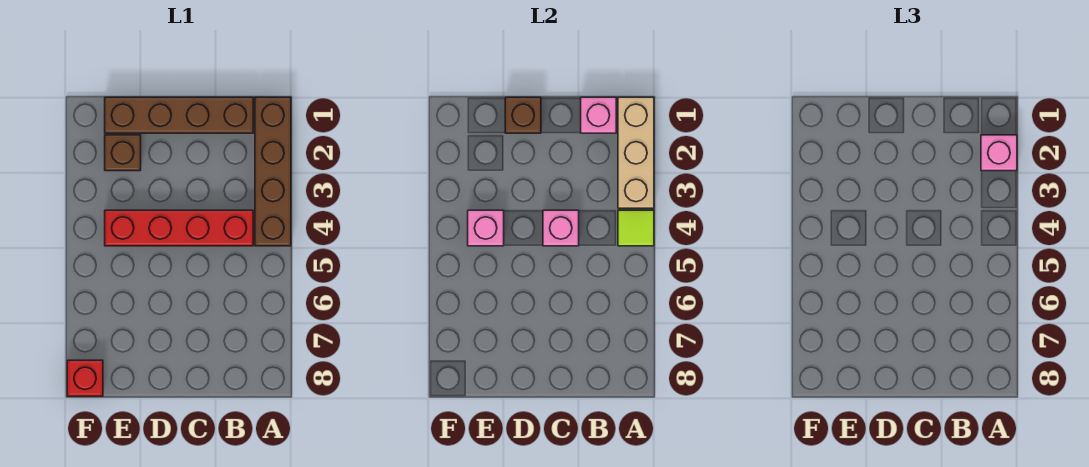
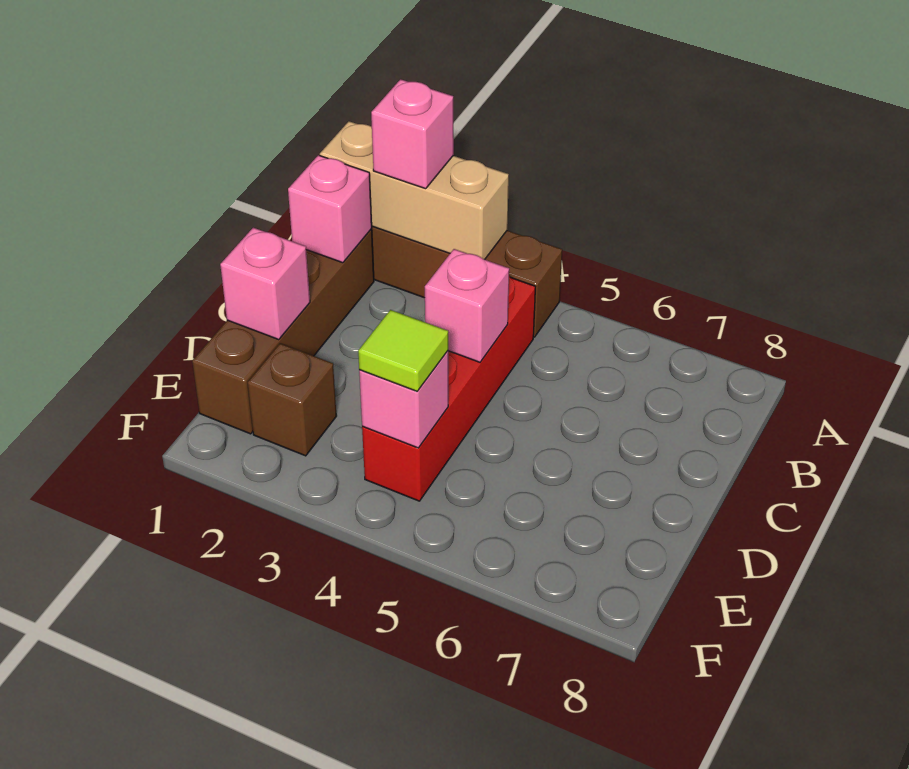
lime tile A4 level 2 -> lime tile E4 level 3
brown brick D1 level 2 -> pink brick D1 level 2
red brick F8 level 1 -> none

